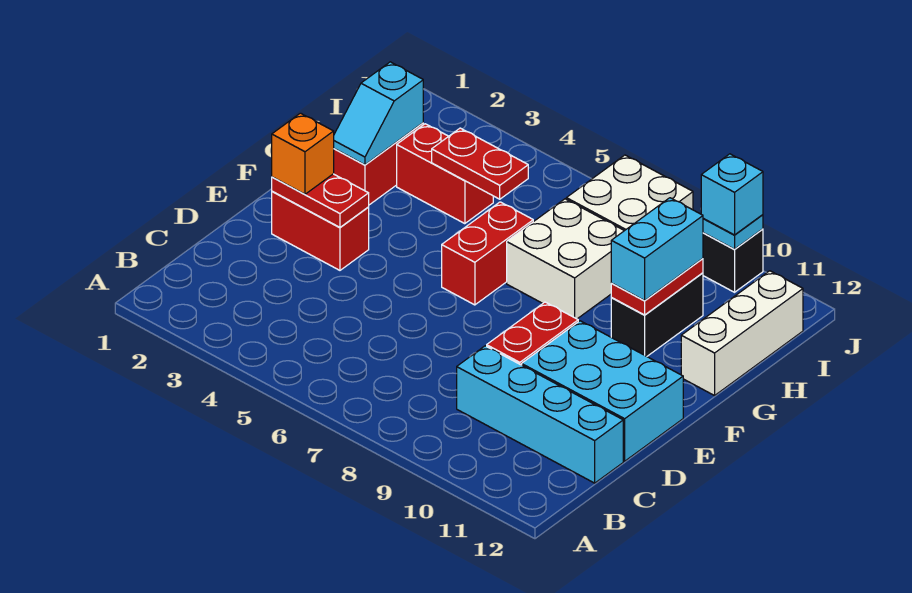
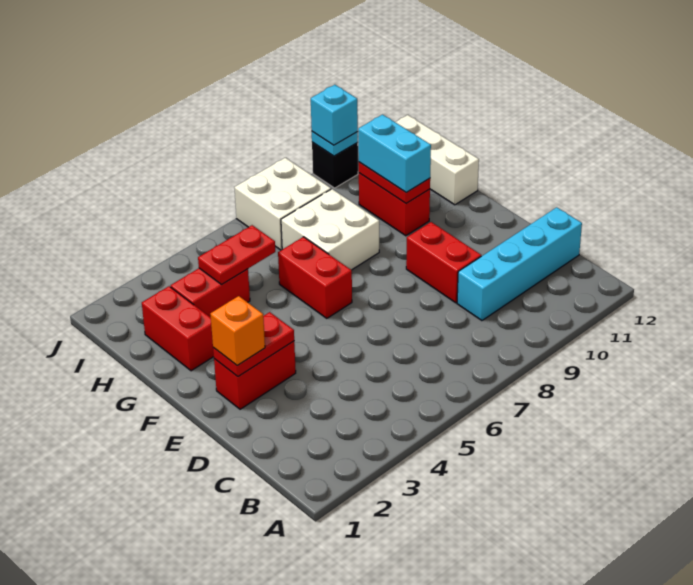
cyan brick D10:E12 level 1 -> none
cyan slope G2:H2 level 2 top H -> none
black brick G10:H10 level 1 -> red brick G10:H10 level 1

